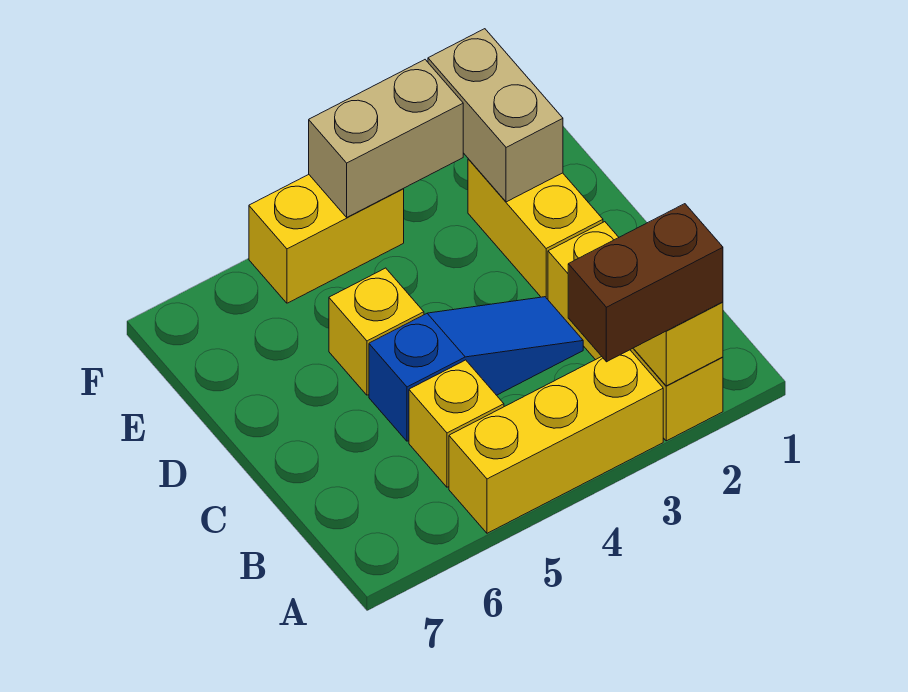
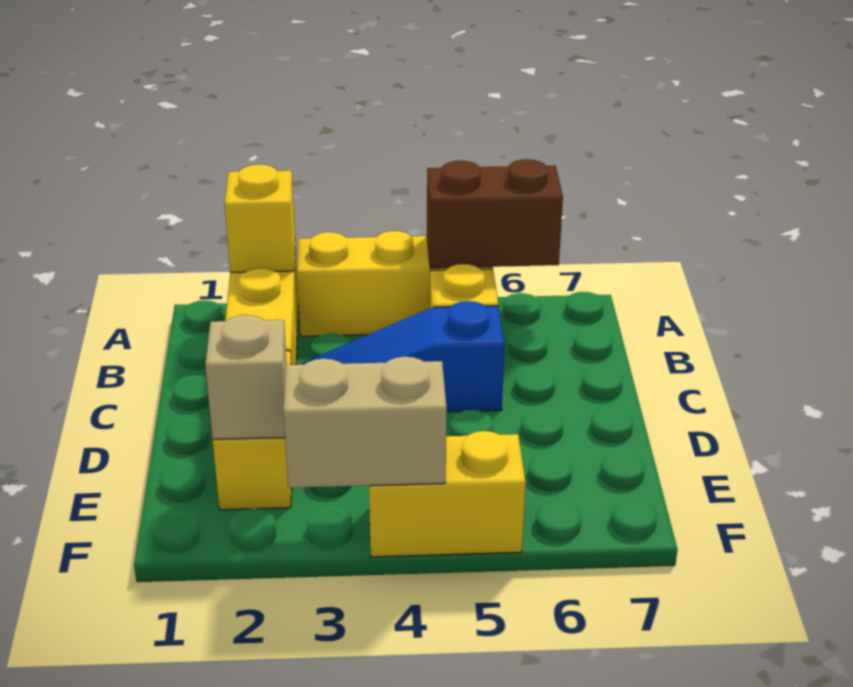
brown brick A2:A3 level 3 -> brown brick A5:A6 level 2
yellow brick D5 level 1 -> none
tan brick E2:F2 level 2 -> tan brick E2 level 2

